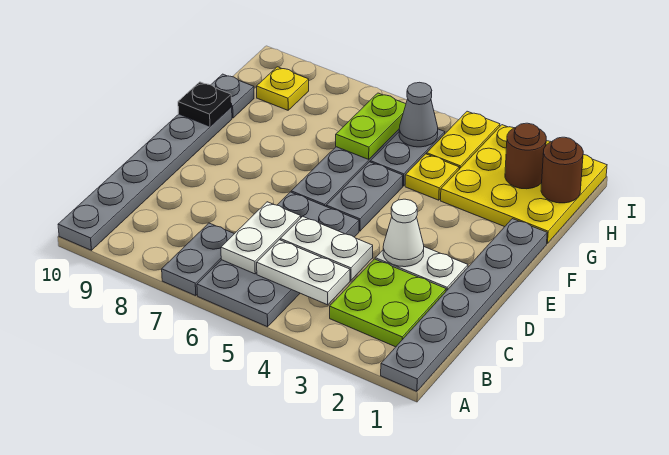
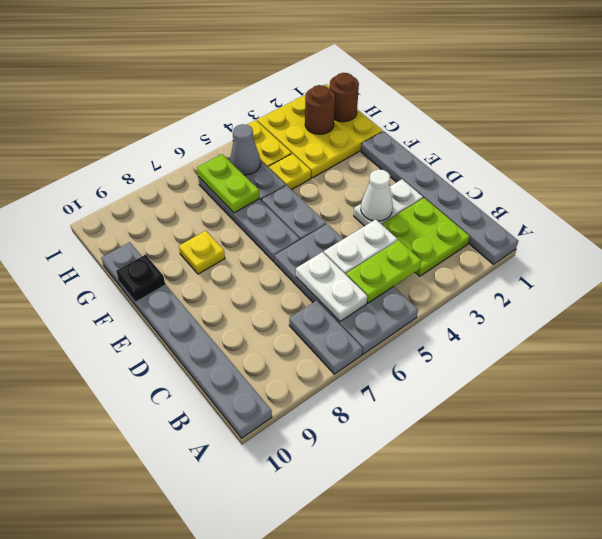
white plate B4:B5 level 2 -> lime plate B4:B5 level 2
yellow plate H9 level 1 -> yellow plate F8 level 1

